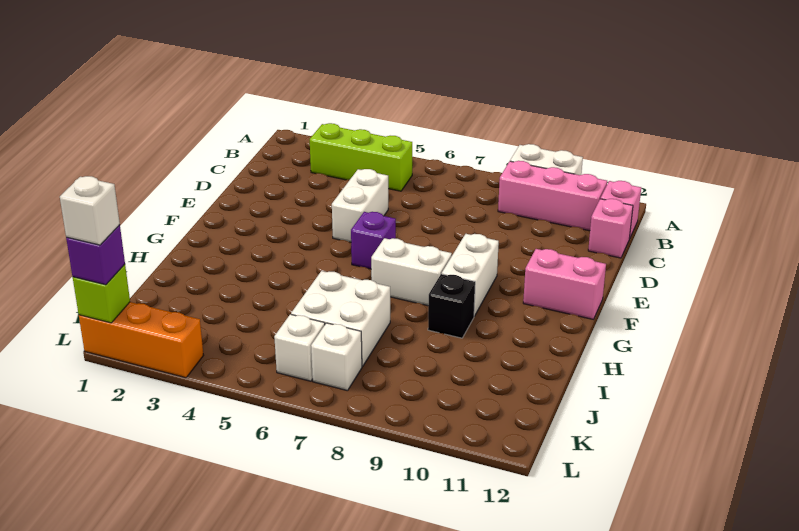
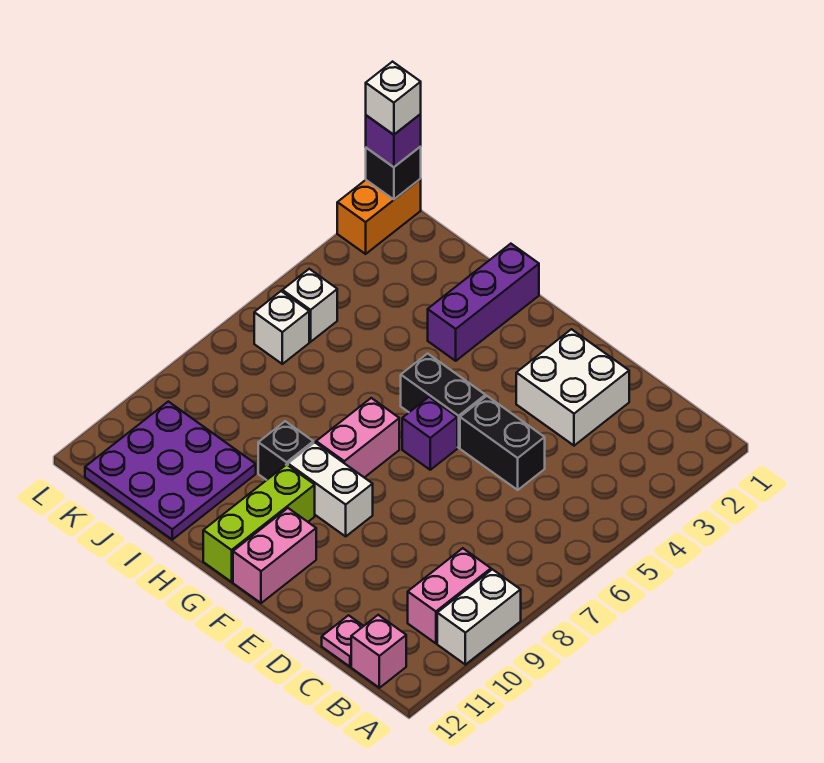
lime brick B3:B5 level 1 -> lime brick G10:G12 level 1
pink brick B9:B11 level 1 -> pink brick B9:B10 level 1
pink brick C12 level 1 -> pink plate C12 level 1
white brick D5:E5 level 1 -> black brick D5:E5 level 1
none -> black brick F5:G5 level 1
white brick G7:G8 level 1 -> pink brick G7:G8 level 1
none -> purple brick H1:H3 level 1
white brick I6:J7 level 1 -> white brick D2:E3 level 1
none -> purple plate I10:K12 level 1
white brick K7 level 1 -> white brick K5 level 1
orange brick L1:L3 level 1 -> orange brick L1:L2 level 1
lime brick L1 level 2 -> black brick L1 level 2

